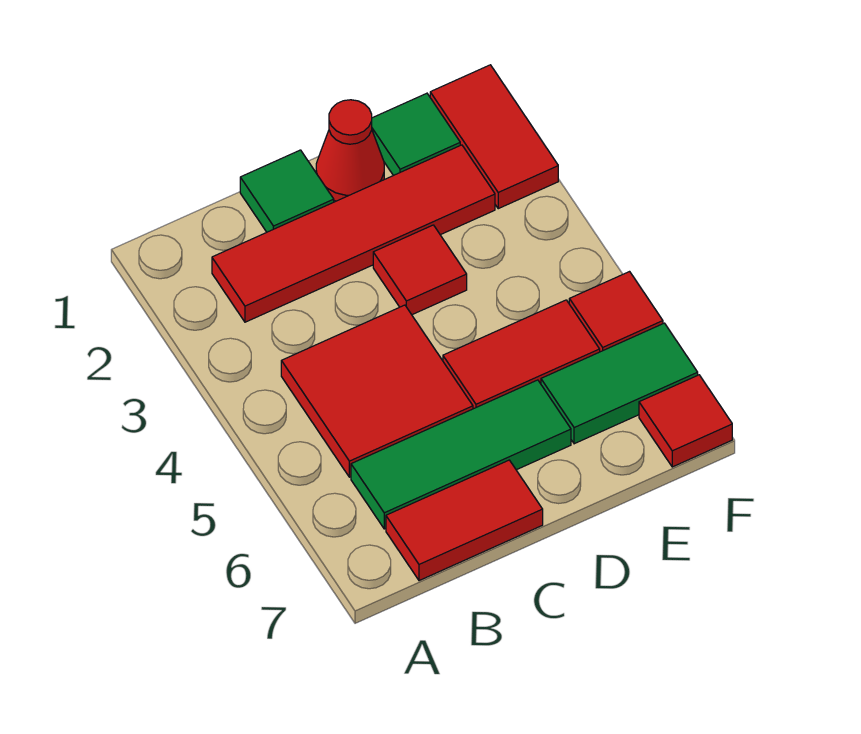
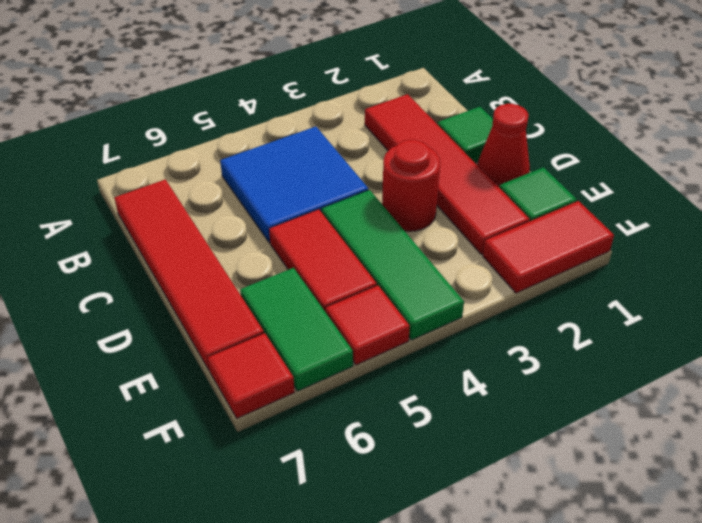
red tile B4:C5 level 1 -> blue tile B4:C5 level 1
green tile B6:D6 level 1 -> green tile D4:F4 level 1
red tile B7:C7 level 1 -> red tile B7:E7 level 1
red tile D3 level 1 -> red round brick D3 level 1

